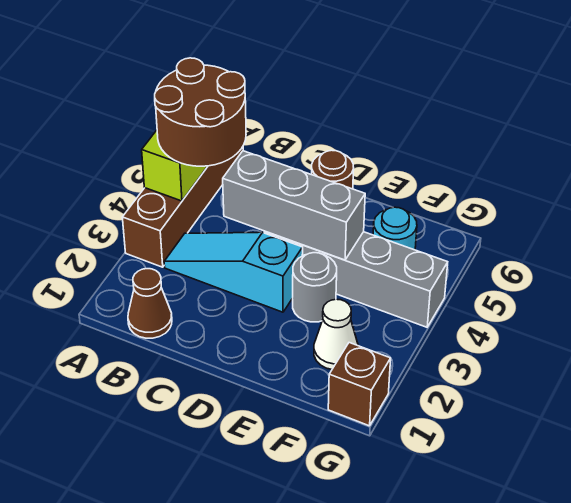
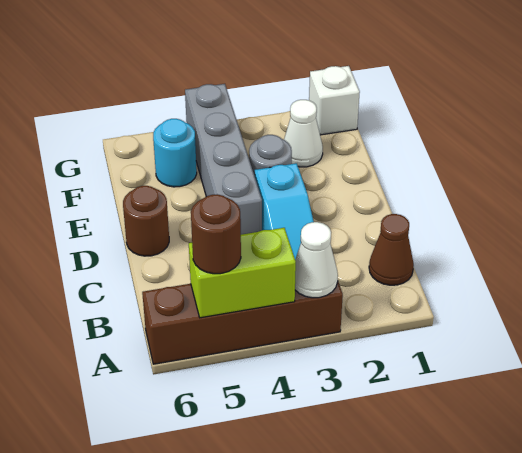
none -> white cone A3 level 2
brown round brick A4:B5 level 3 -> brown round brick A5 level 3
grey brick C4:E4 level 2 -> none
brown brick G1 level 1 -> white brick G1 level 1

